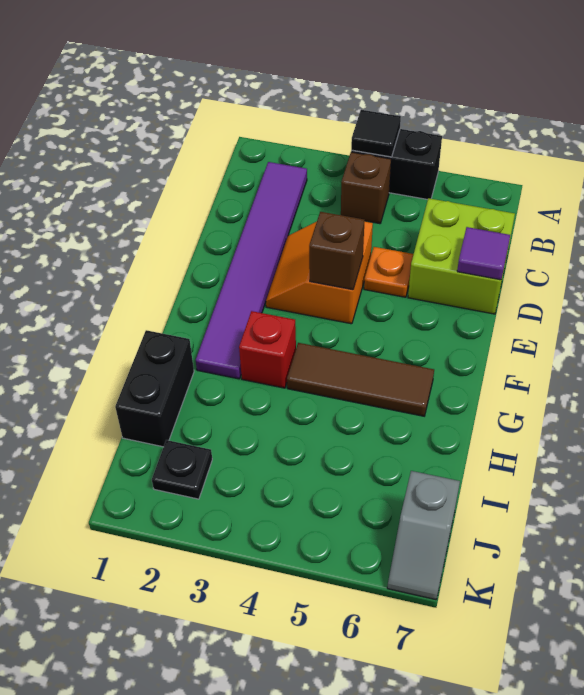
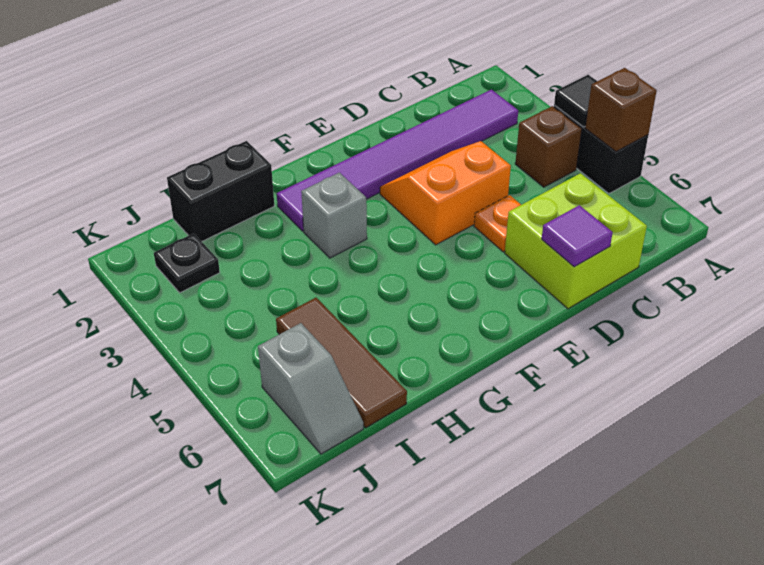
brown brick E4 level 2 -> brown brick A5 level 2
red brick G3 level 1 -> grey brick G3 level 1
brown tile G4:G6 level 1 -> brown tile I5:I7 level 1
grey slope J7:K7 level 1 top J -> grey slope J6:J7 level 1 top 6

